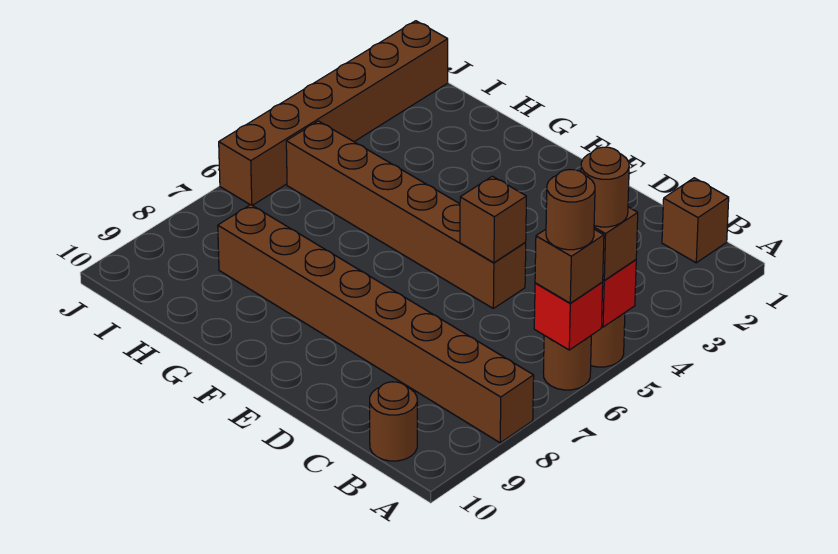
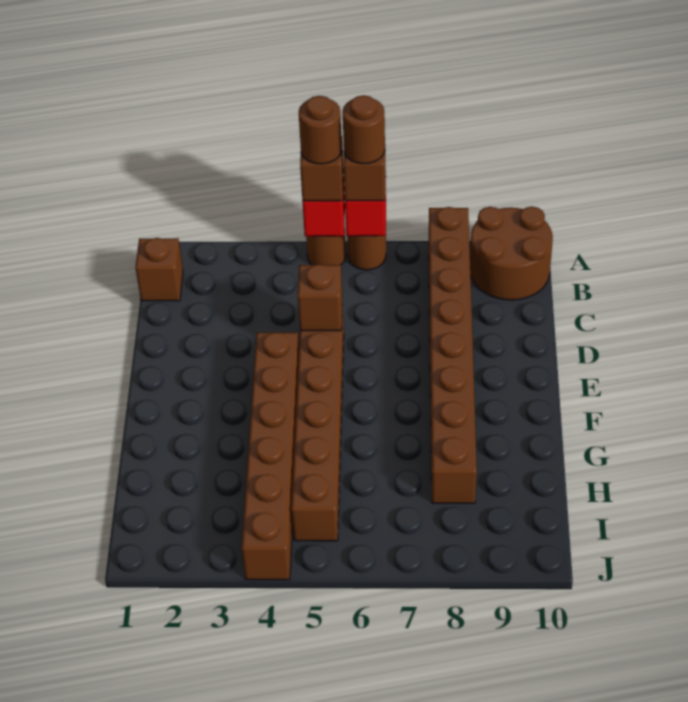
brown round brick B10 level 1 -> brown round brick A9:B10 level 1
brown brick J1:J6 level 1 -> brown brick E4:J4 level 1

